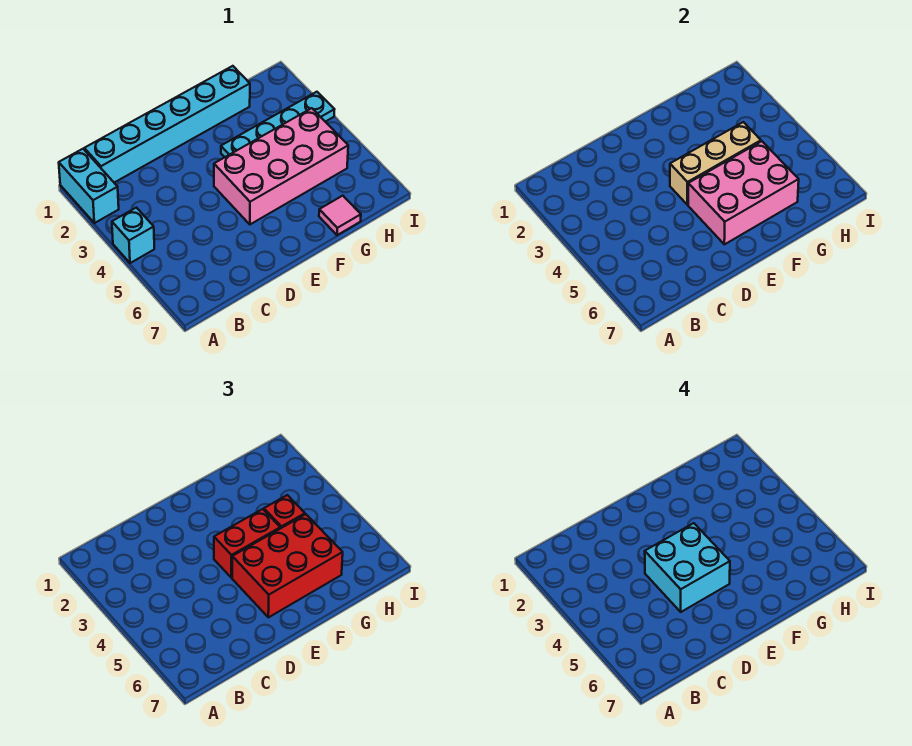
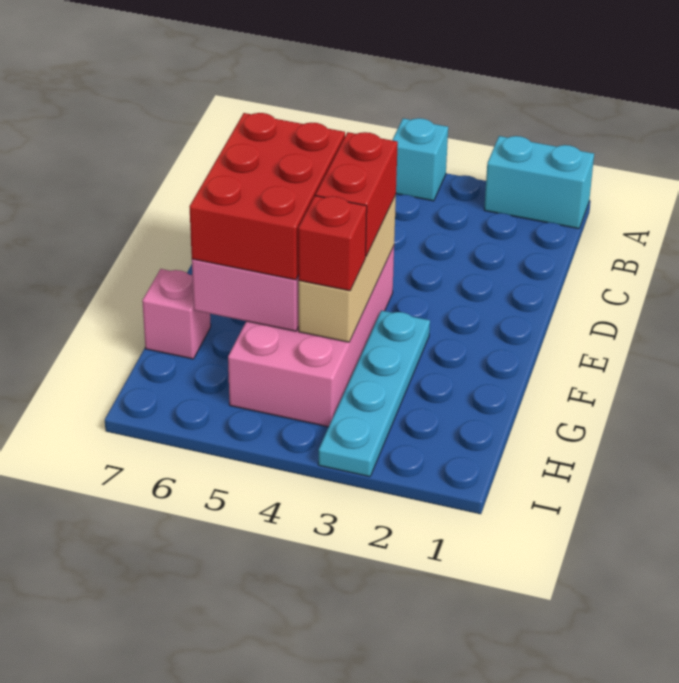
cyan brick B1:G1 level 1 -> none
cyan brick D4:E5 level 4 -> none
pink tile G7 level 1 -> pink brick G7 level 1

